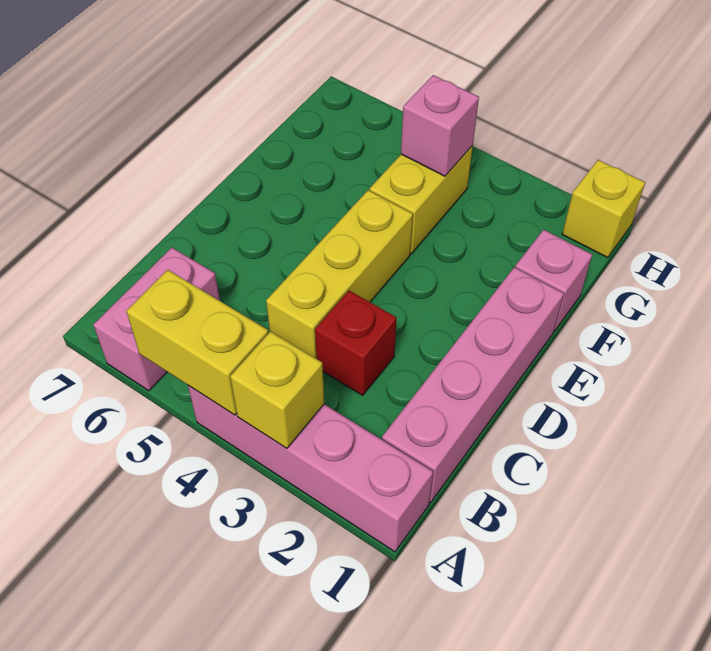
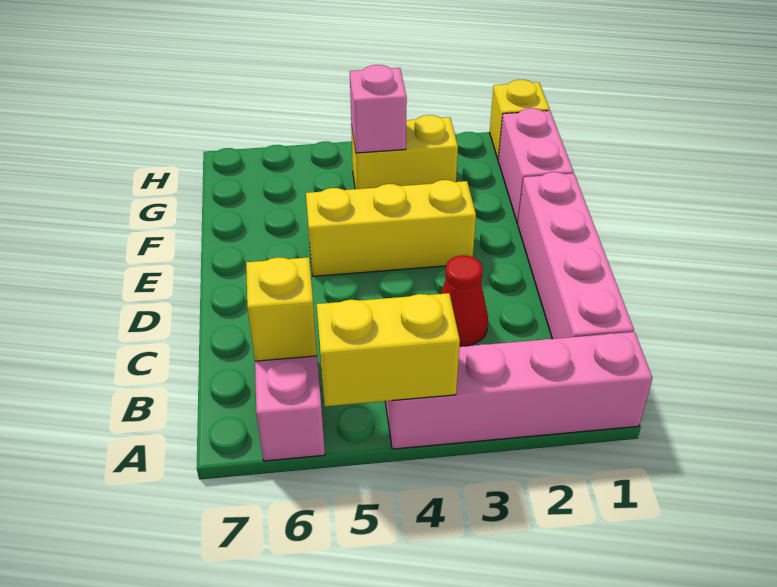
yellow brick A3 level 2 -> yellow brick B6 level 2
red brick C3 level 1 -> red cone C3 level 1
yellow brick C4:E4 level 1 -> yellow brick E3:E5 level 1
pink brick F1 level 1 -> pink brick F1:G1 level 1
yellow brick F4:G4 level 1 -> yellow brick G3:G4 level 1

